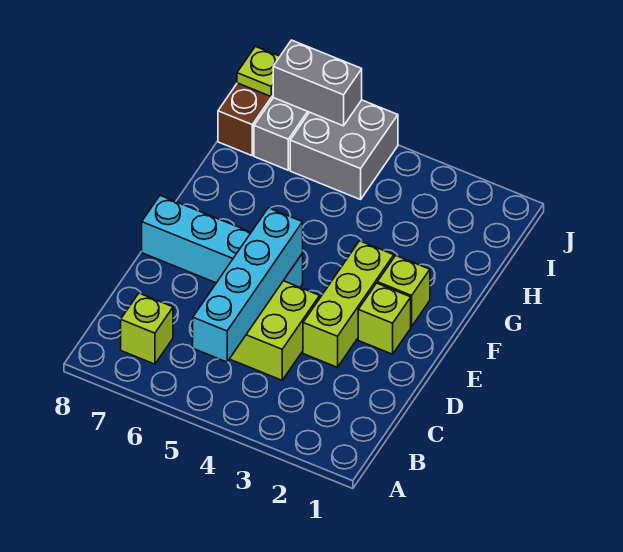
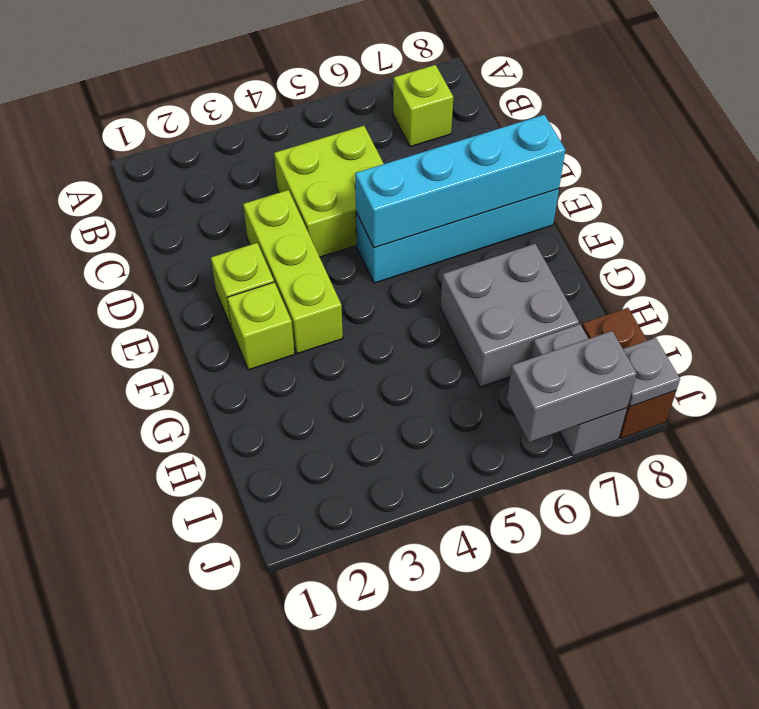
cyan brick B5:E5 level 2 -> cyan brick E5:E8 level 2
grey brick I5:J6 level 1 -> grey brick G6:H7 level 1
lime plate J8 level 2 -> grey plate J8 level 2

